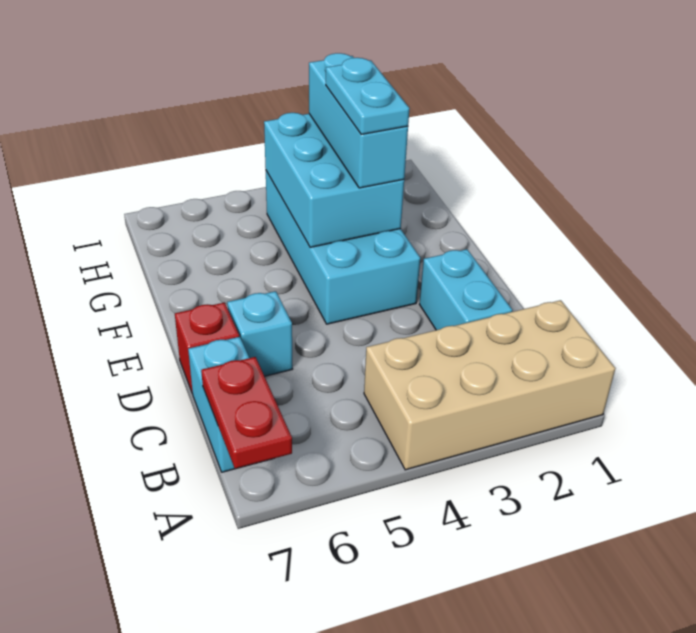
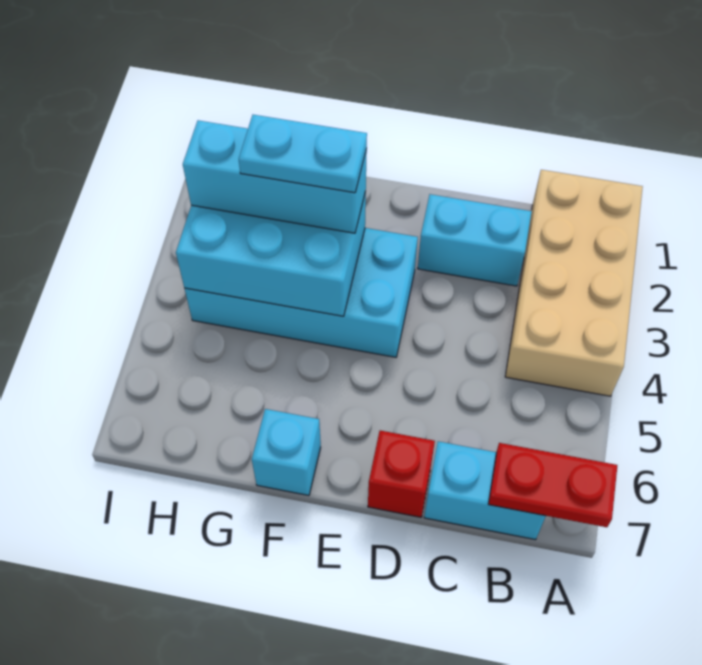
cyan brick D6 level 1 -> cyan brick F7 level 1

